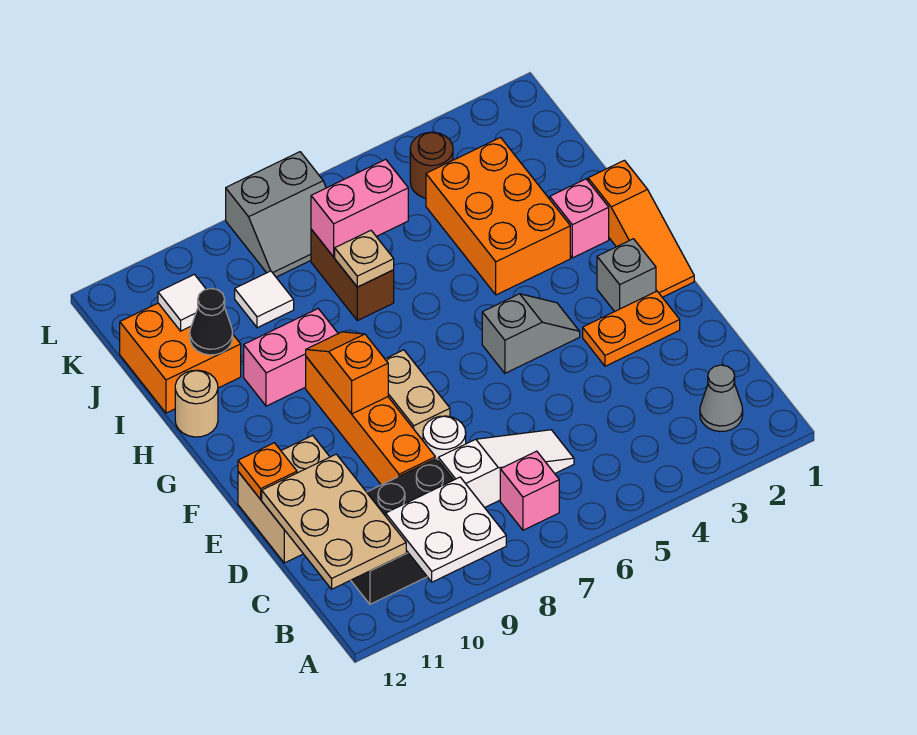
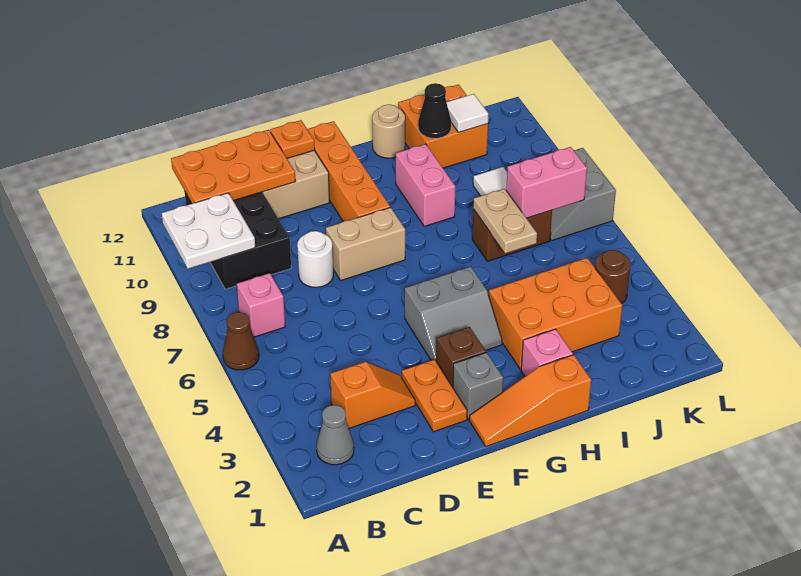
none -> brown cone A6 level 1
tan plate B11:D12 level 2 -> orange plate B11:D12 level 2
white slope C6:C8 level 1 top 8 -> none
orange brick D9:G9 level 1 -> orange brick F9:F12 level 1
none -> brown brick F3 level 1
grey slope F4:F5 level 1 top 5 -> grey slope F4:G5 level 1 top 5
orange slope F9:G9 level 2 top F -> orange slope C3:D3 level 1 top C
tan plate I7 level 2 -> tan plate I6:I7 level 2
pink brick J6:J7 level 2 -> pink brick J7:K7 level 2

